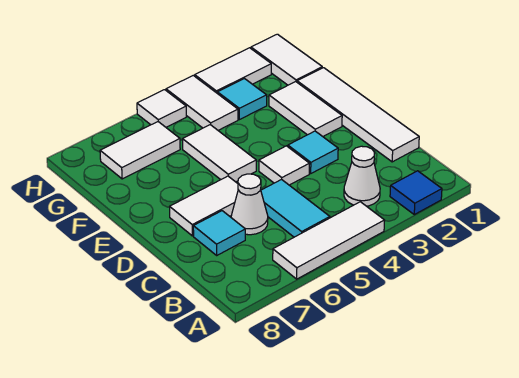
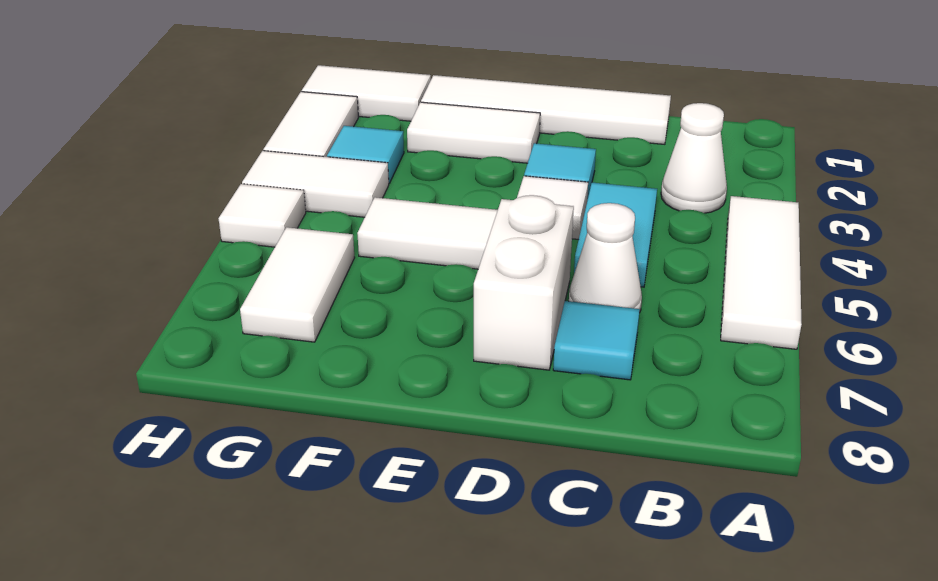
blue tile A2 level 1 -> none
cyan tile B5:C5 level 1 -> cyan tile C4:C5 level 1
white tile D6:D7 level 1 -> white brick D6:D7 level 1

